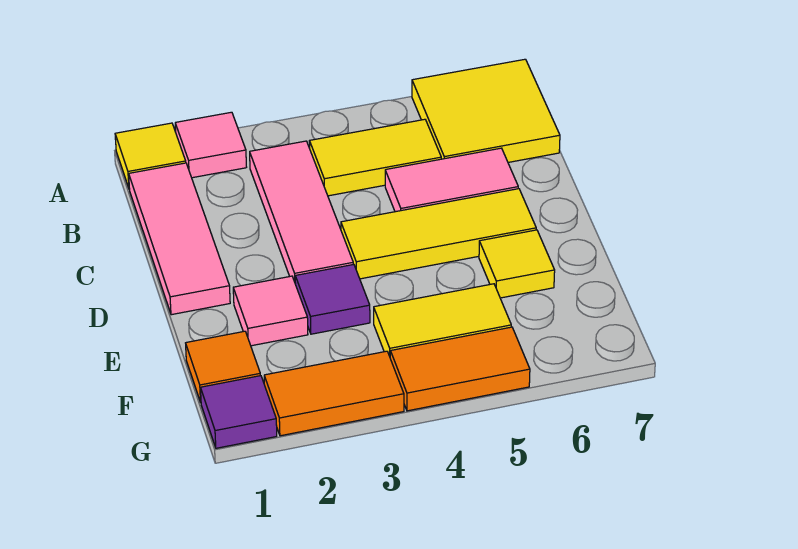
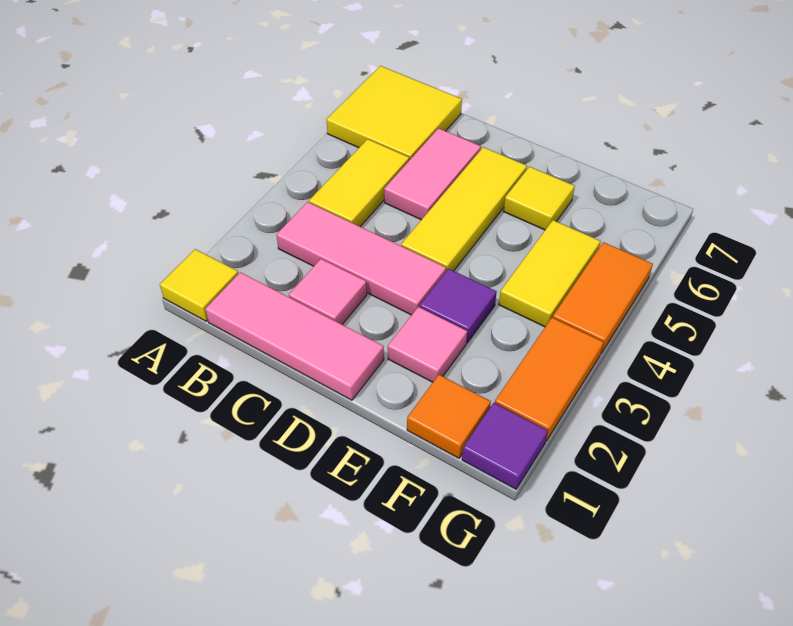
pink tile A2 level 1 -> pink tile C2 level 1

